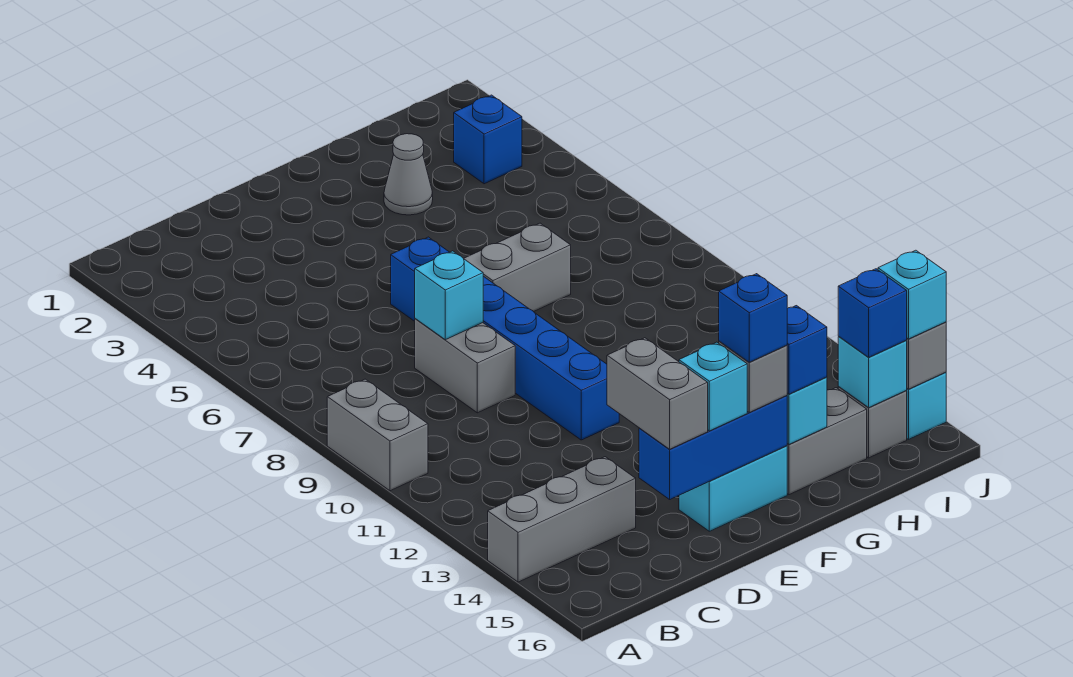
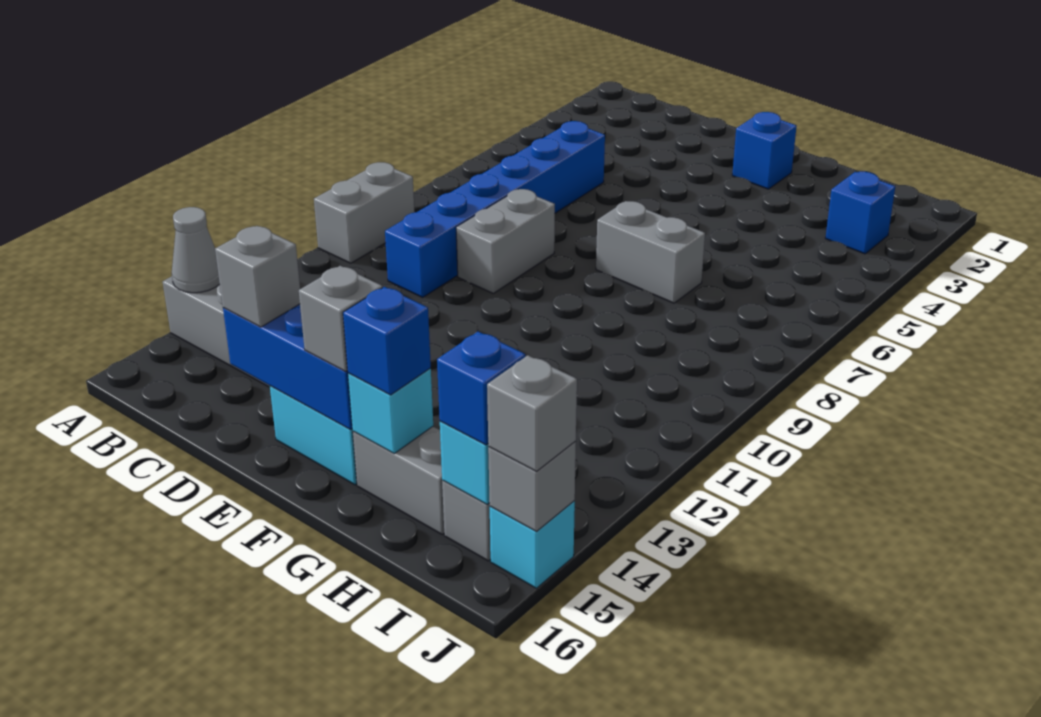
cyan brick D8 level 2 -> none
grey brick D14:D15 level 3 -> grey brick D15 level 3
blue brick E6:E11 level 1 -> blue brick C5:C10 level 1
cyan brick E15 level 3 -> none
blue brick F15 level 4 -> blue brick F2 level 1
grey cone G3 level 1 -> grey cone A14 level 2
cyan brick J15 level 3 -> grey brick J15 level 3

